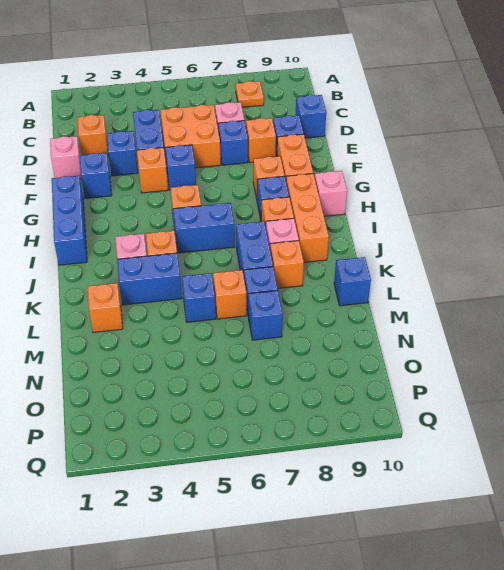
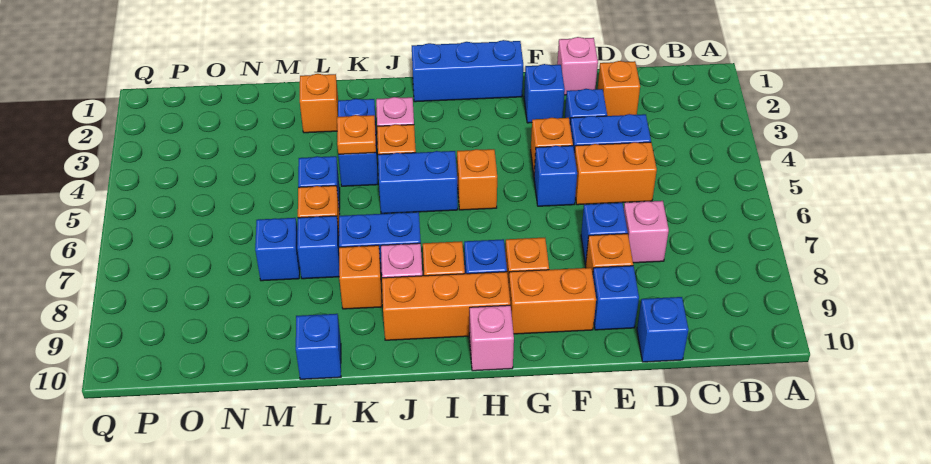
orange plate B8 level 1 -> orange plate K4 level 2
orange brick D5:E6 level 1 -> orange brick D5:E5 level 1
blue brick I5:I6 level 1 -> blue brick I5:J5 level 1

